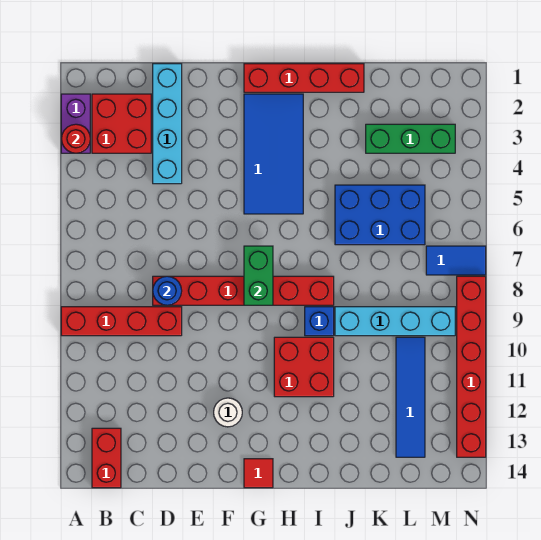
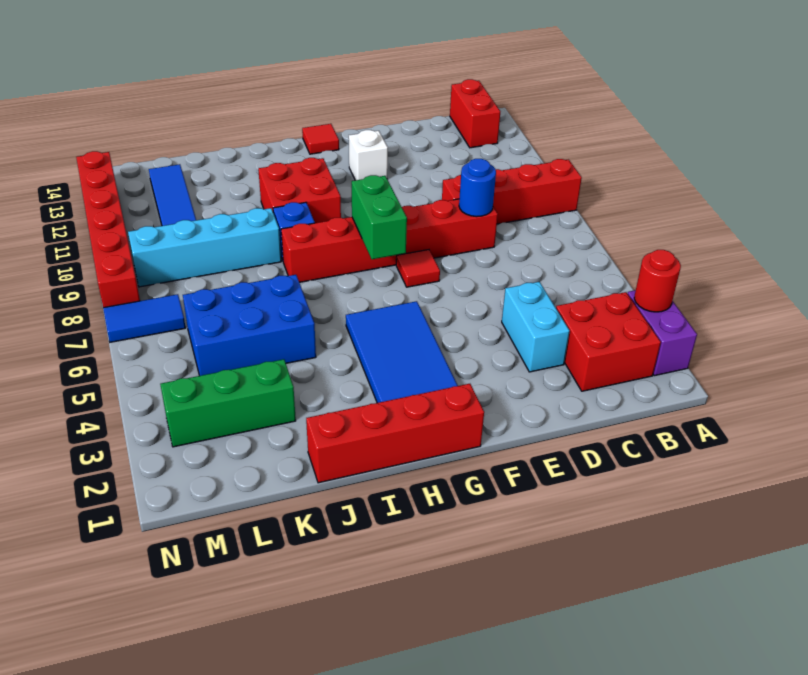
cyan brick D1:D4 level 1 -> cyan brick D3:D4 level 1
none -> red tile F7 level 1
white round brick F12 level 1 -> white brick F12 level 1

